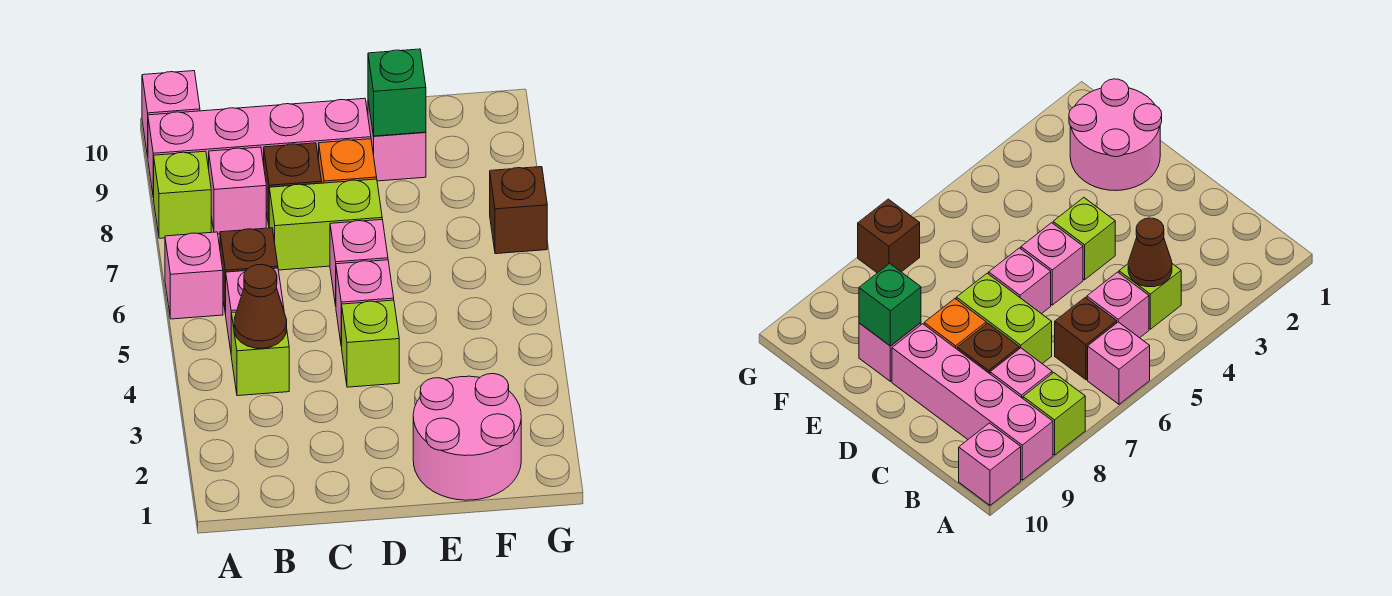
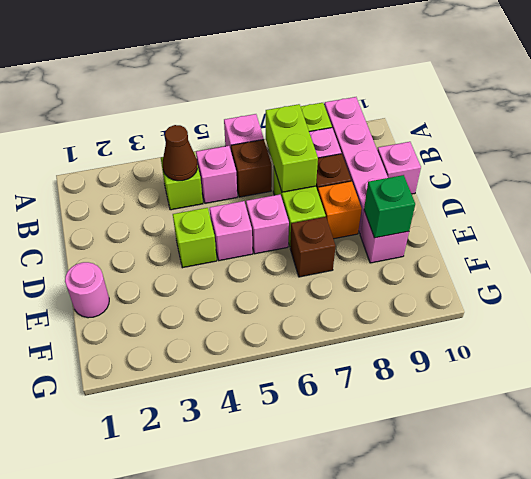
pink brick A10 level 1 -> pink brick C10 level 1
none -> lime brick B7:C7 level 2
pink round brick E1:F2 level 1 -> pink round brick E1 level 1
brown brick G7 level 1 -> brown brick E7 level 1

